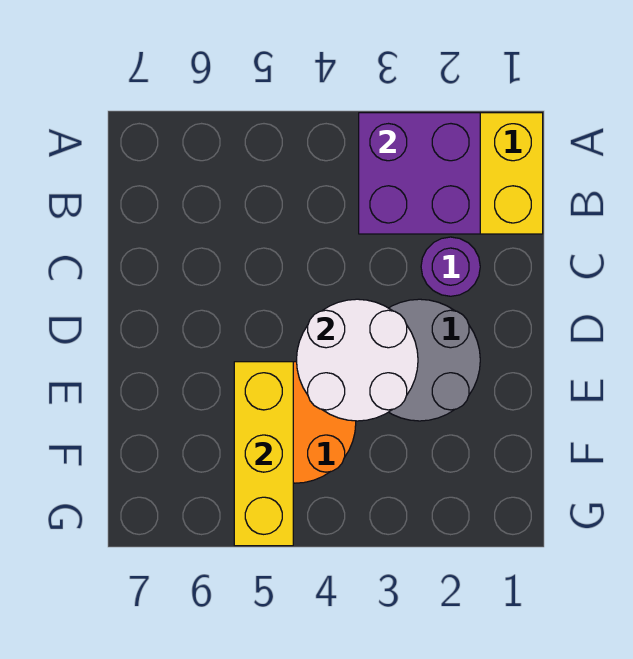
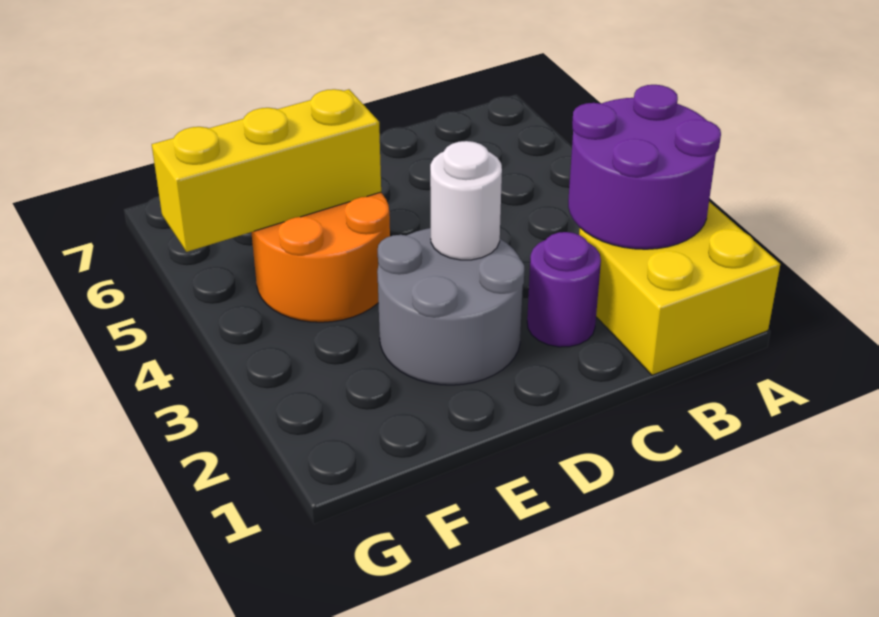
purple brick A2:B3 level 2 -> purple round brick A2:B3 level 2
white round brick D3:E4 level 2 -> white round brick D3 level 2

